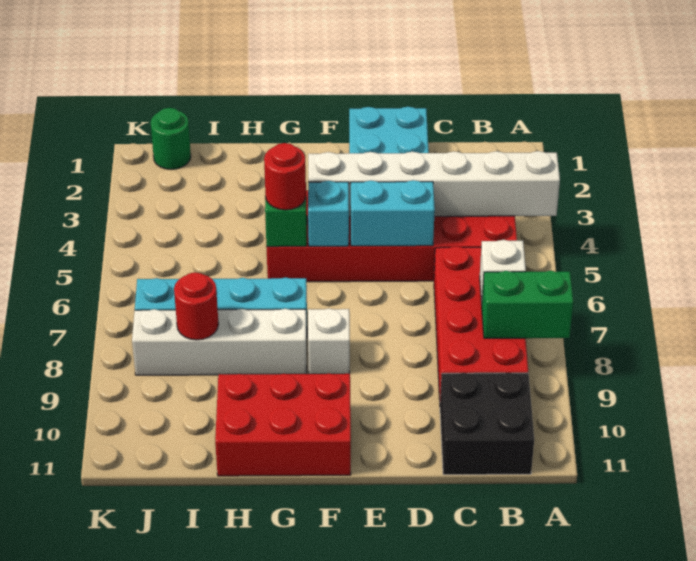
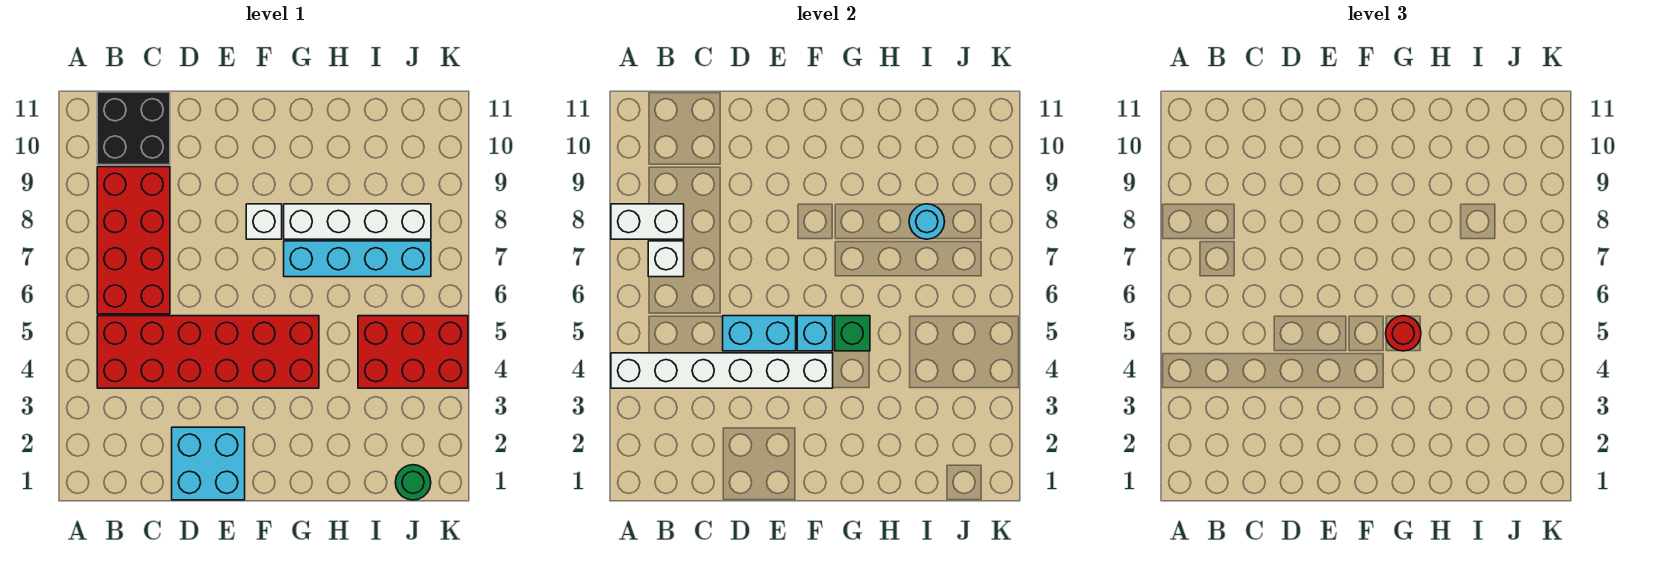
green brick A8:B8 level 2 -> white brick A8:B8 level 2
red brick F10:H11 level 1 -> red brick I4:K5 level 1
red round brick I8 level 2 -> cyan round brick I8 level 2

